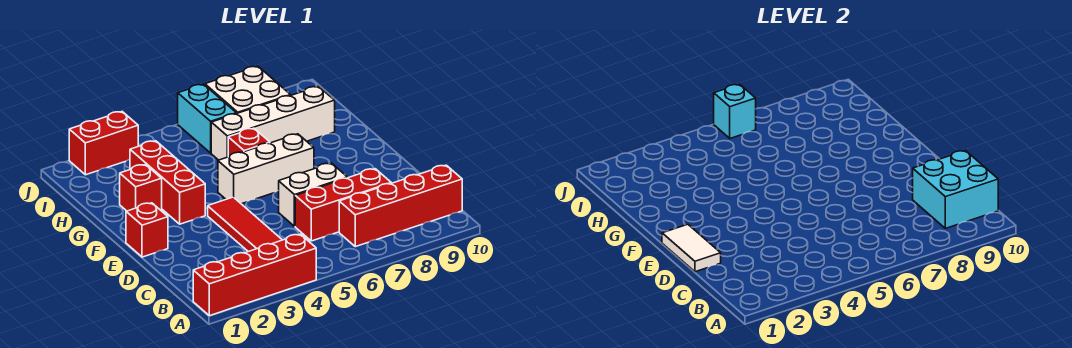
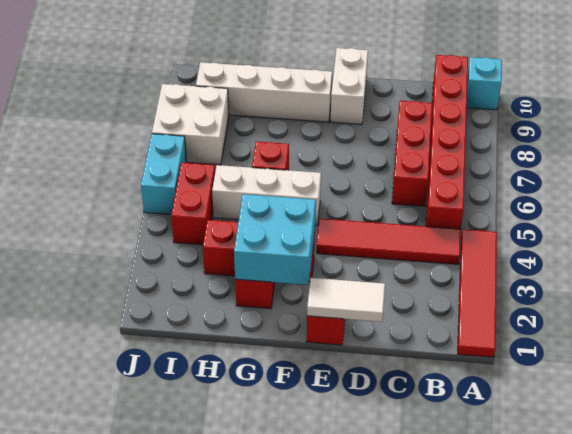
red brick A1:A4 level 1 -> red tile A1:A4 level 1
red brick B7:B10 level 1 -> red brick B5:B10 level 1
cyan brick B9:C10 level 2 -> cyan brick F2:G3 level 2
white brick D6:D7 level 1 -> white brick E9:E10 level 1
white brick F5:F7 level 1 -> white brick F5:H5 level 1
white brick H6:H9 level 1 -> white brick F9:I9 level 1
cyan brick I6:J6 level 1 -> cyan brick J5:J6 level 1
red brick J2:J3 level 1 -> red brick I4:I5 level 1
cyan brick J6 level 2 -> cyan brick A10 level 1

